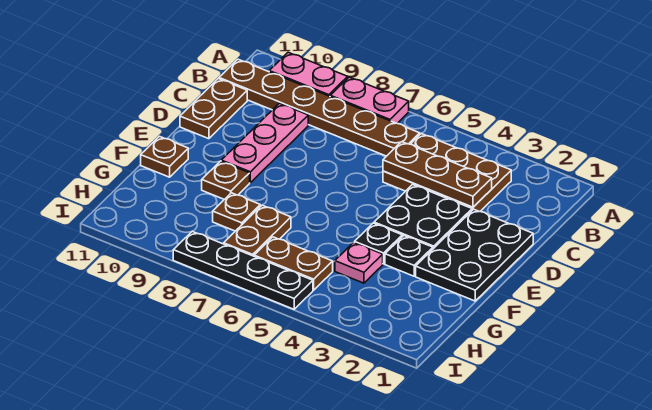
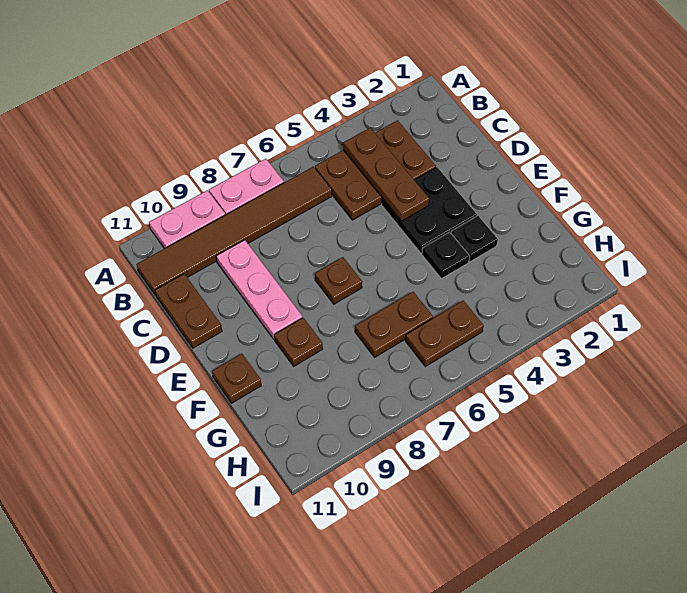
brown plate B6:B11 level 1 -> brown tile B6:B11 level 1
brown plate C3:C5 level 2 -> brown plate B4:D4 level 2
black plate D1:F2 level 1 -> none
pink plate G4 level 1 -> none
brown plate G7:H7 level 1 -> brown plate G6:G7 level 1
brown plate G8 level 1 -> brown plate E7 level 1
black plate I5:I8 level 1 -> none

